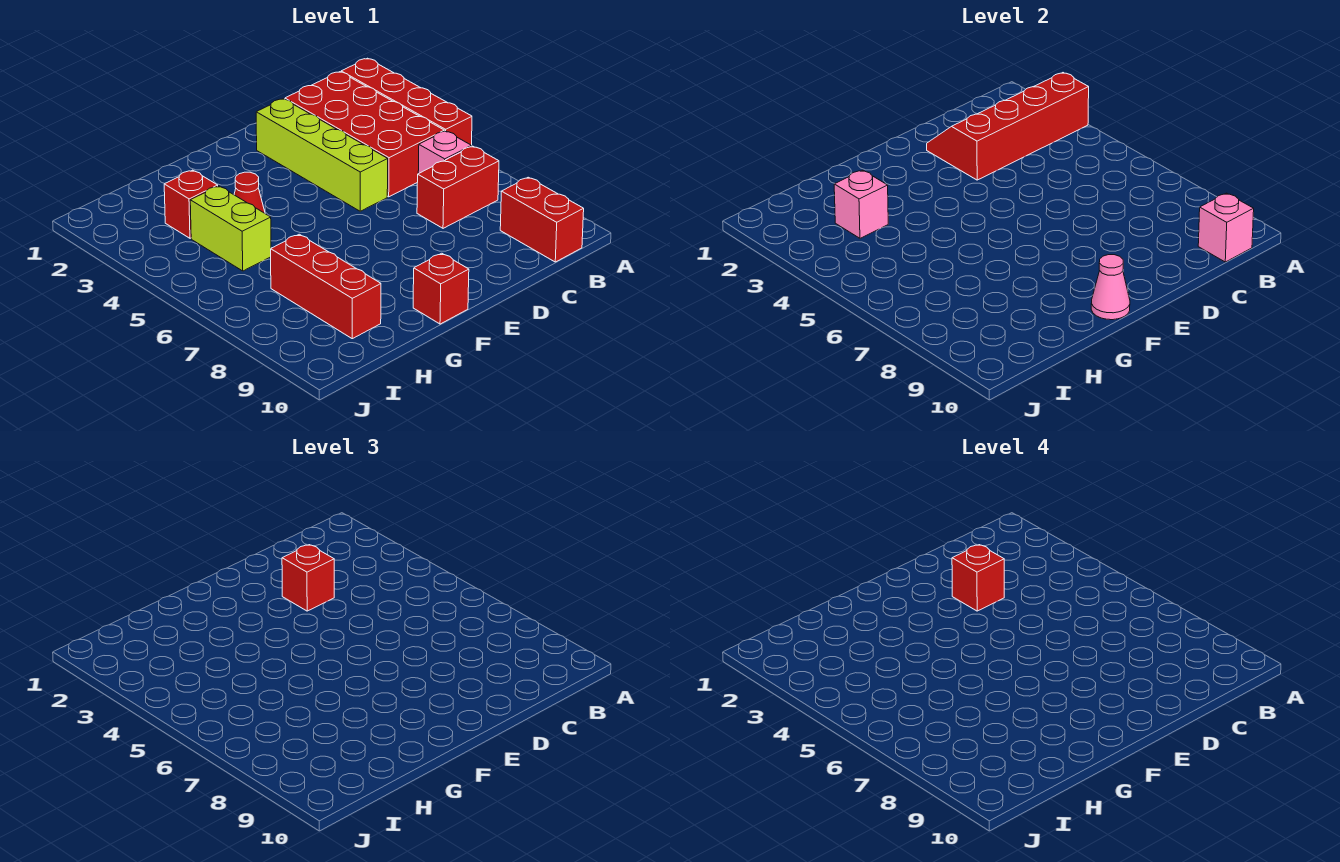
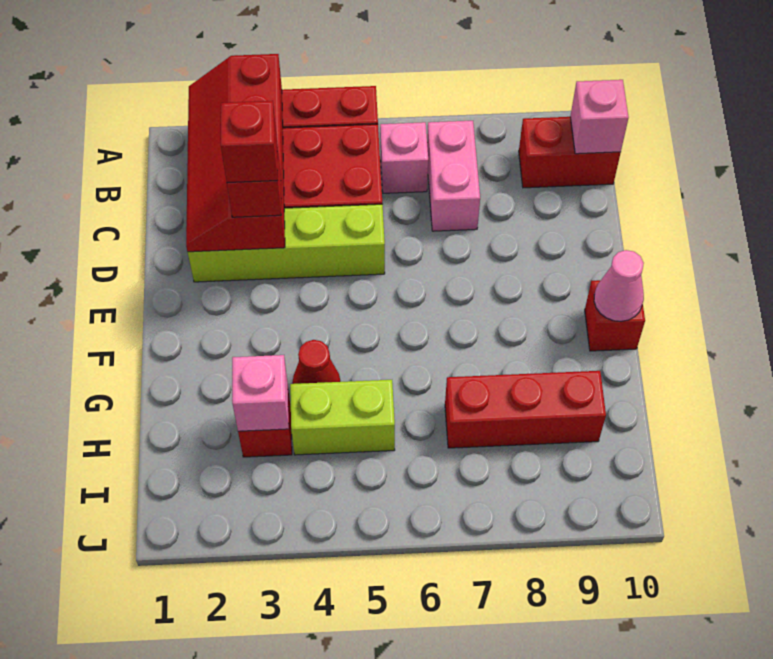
red brick B7:C7 level 1 -> pink brick B7:C7 level 1

